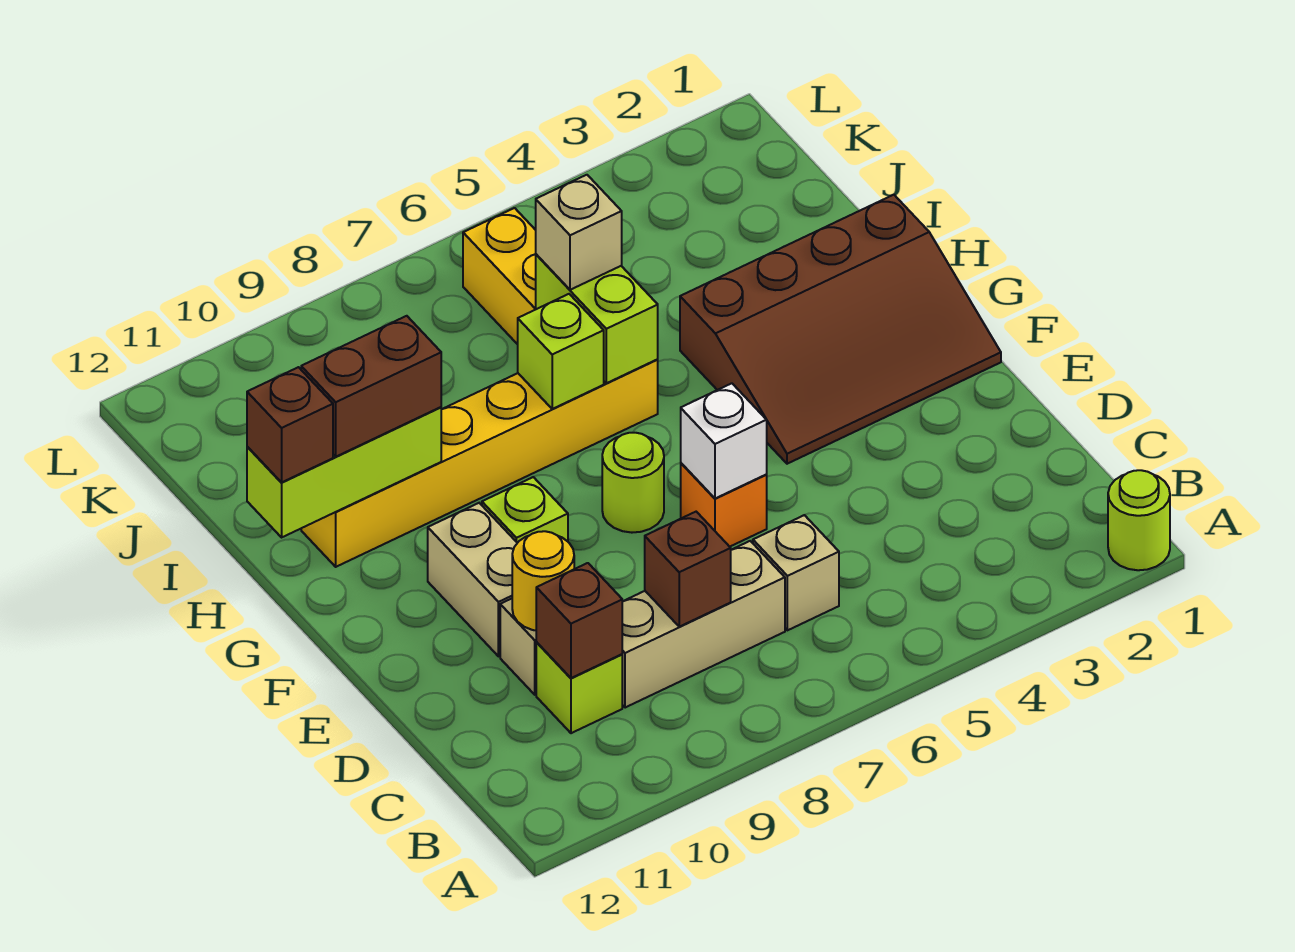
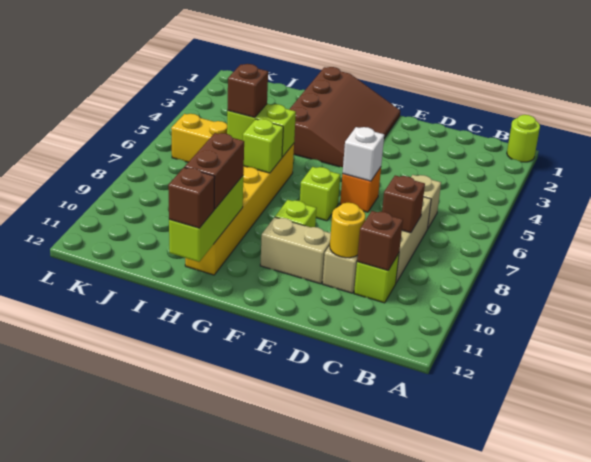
lime round brick F7 level 1 -> lime brick F7 level 1
tan brick I6 level 3 -> brown brick I6 level 3

